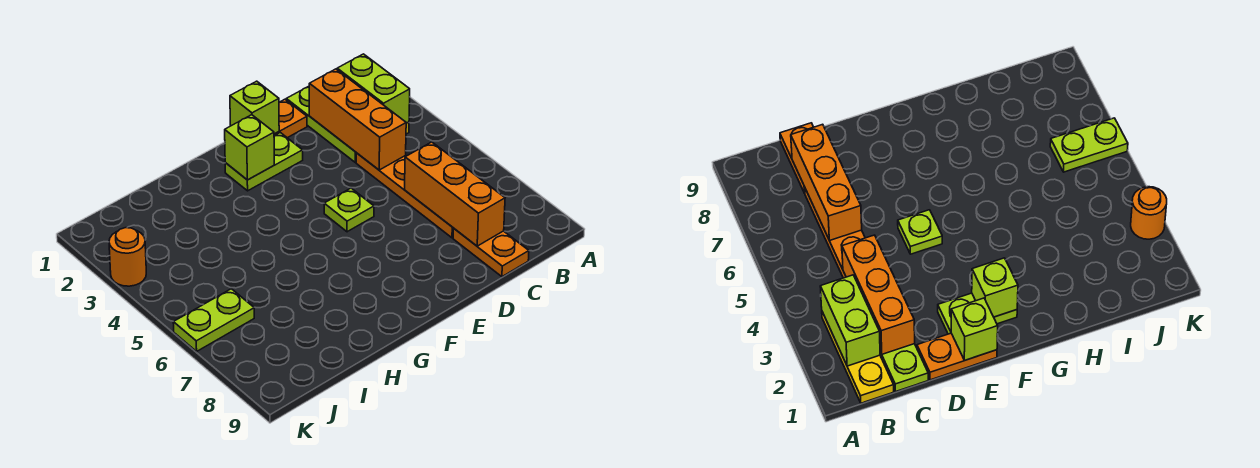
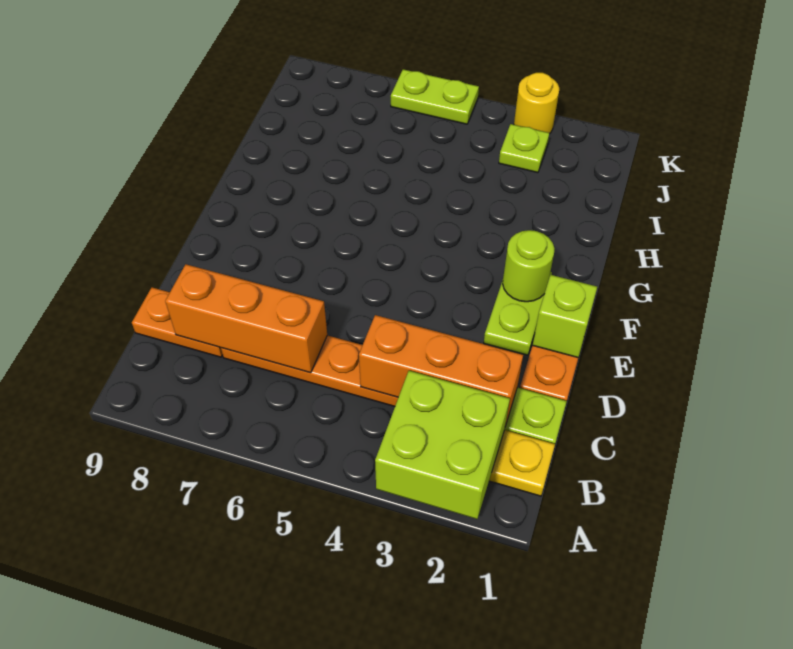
lime brick B2:B3 level 2 -> lime brick A2:B3 level 2
lime plate E5 level 1 -> lime plate J3 level 1
lime brick F2 level 2 -> lime round brick F2 level 2
lime plate J6:K6 level 1 -> lime plate K5:K6 level 1
orange round brick K3 level 1 -> yellow round brick K3 level 1

